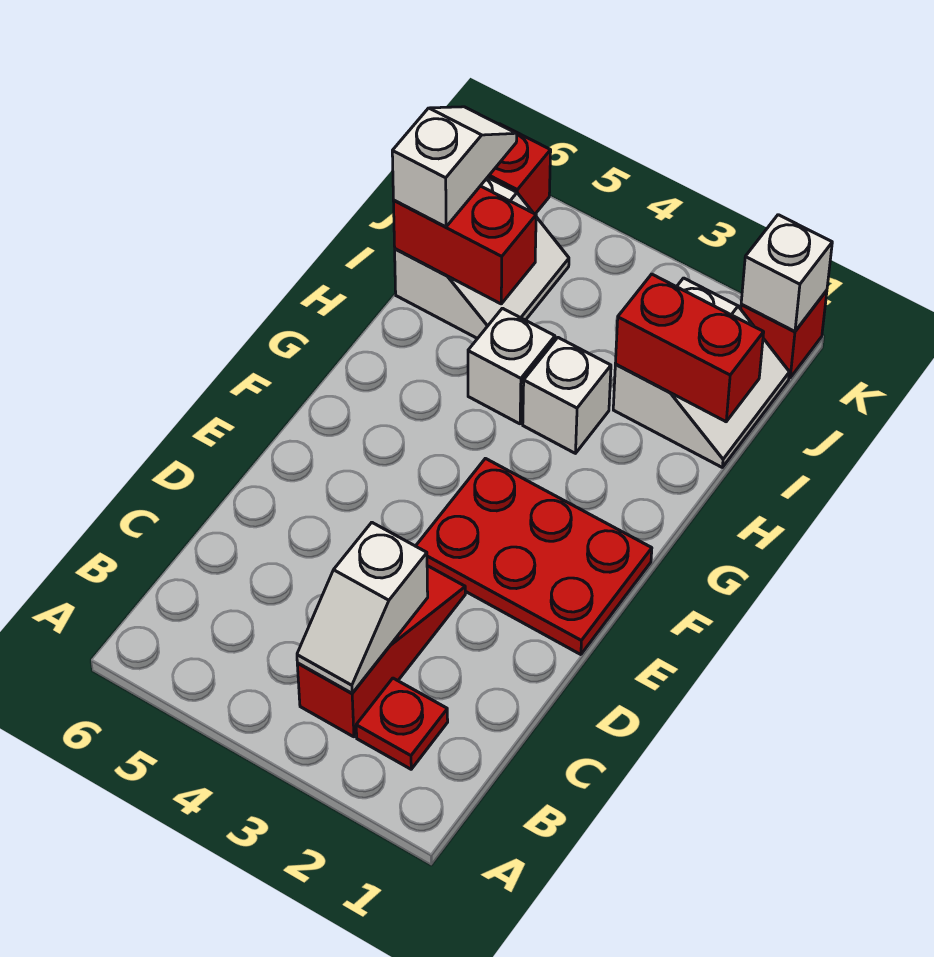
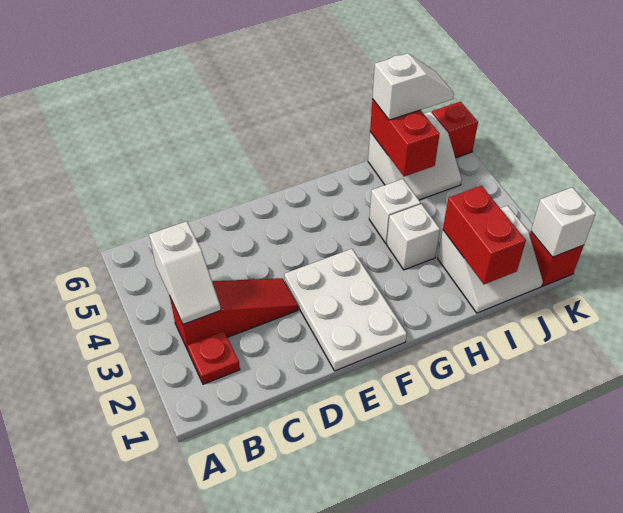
white slope B3:C3 level 2 top C -> white slope B3:B4 level 2 top 4
red plate E1:F3 level 1 -> white plate E1:F3 level 1

